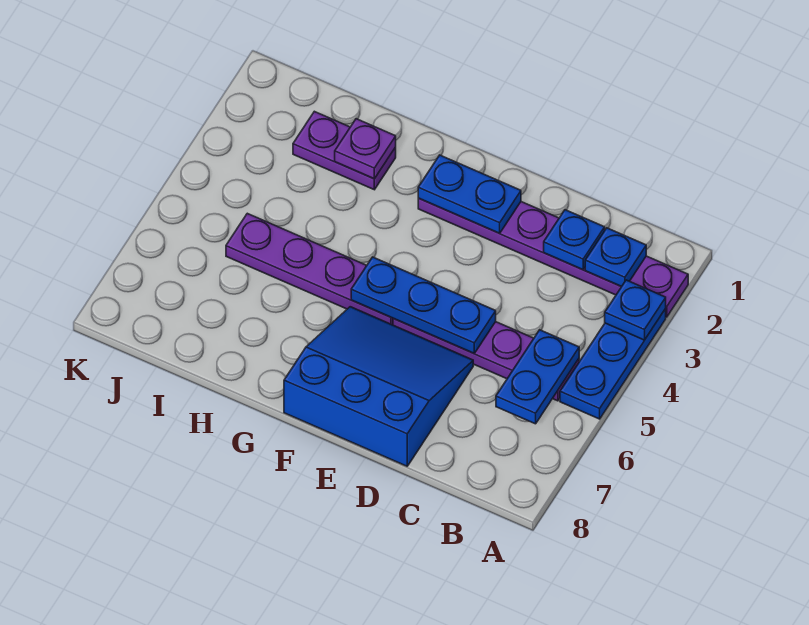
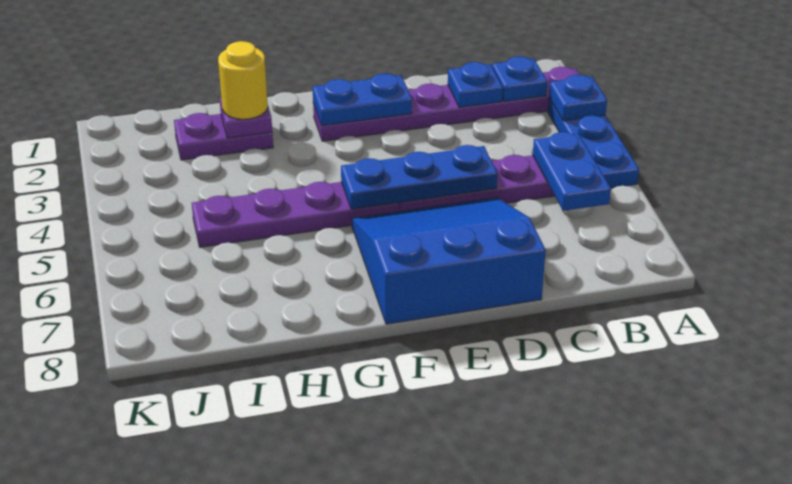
none -> yellow round brick H2 level 3

